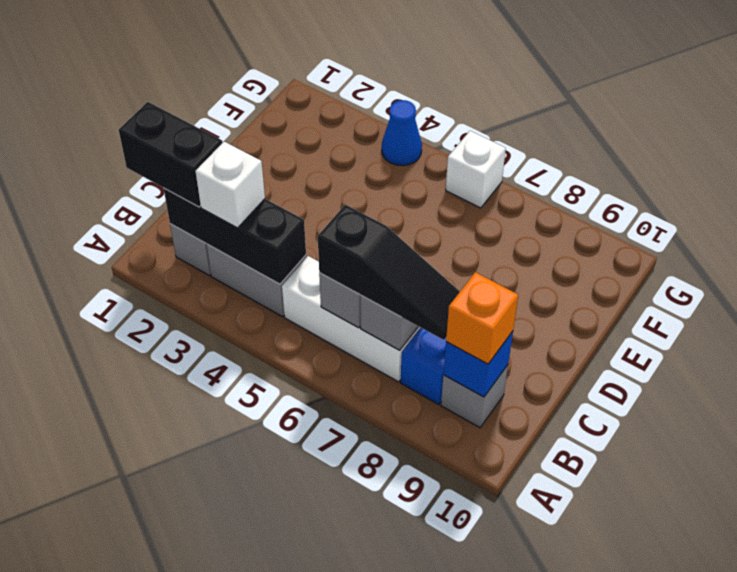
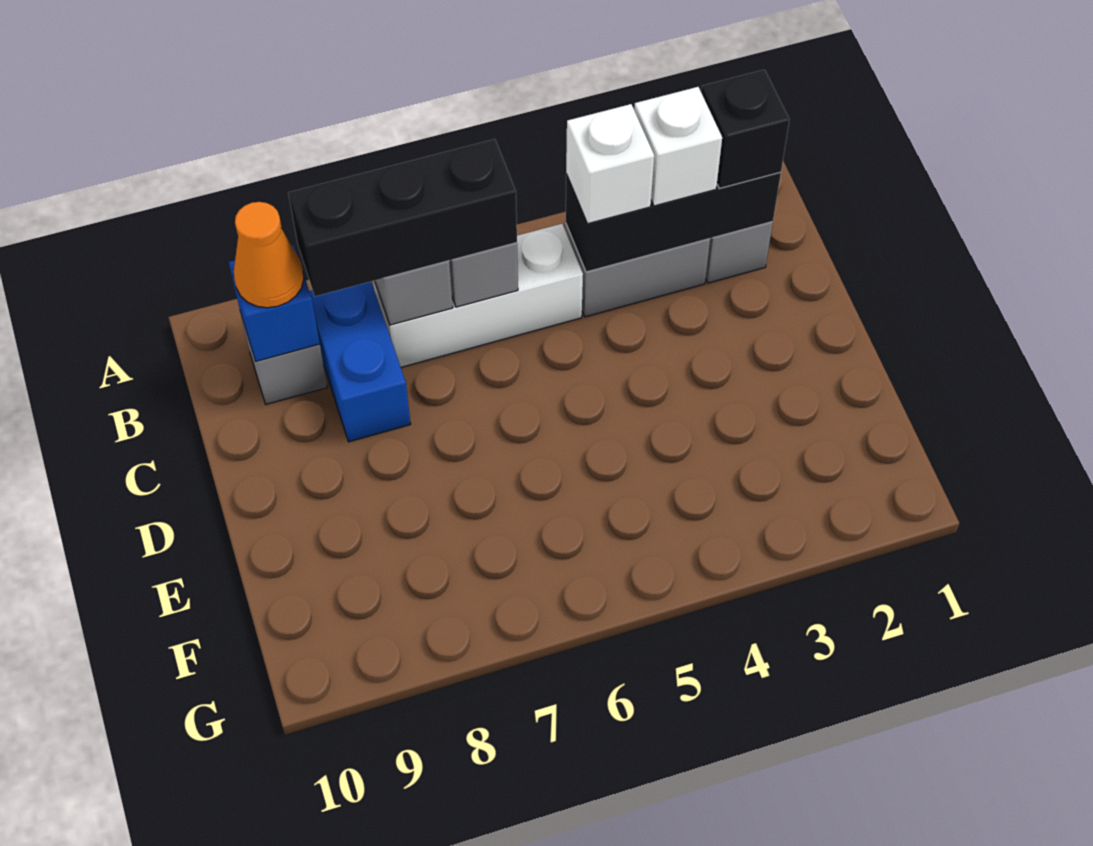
black brick B1:B2 level 3 -> black brick B2 level 3
black slope B6:B8 level 3 top 6 -> black brick B6:B8 level 3
orange brick B9 level 3 -> orange cone B9 level 3
blue cone G4 level 1 -> none
white brick G6 level 1 -> white brick B4 level 3

